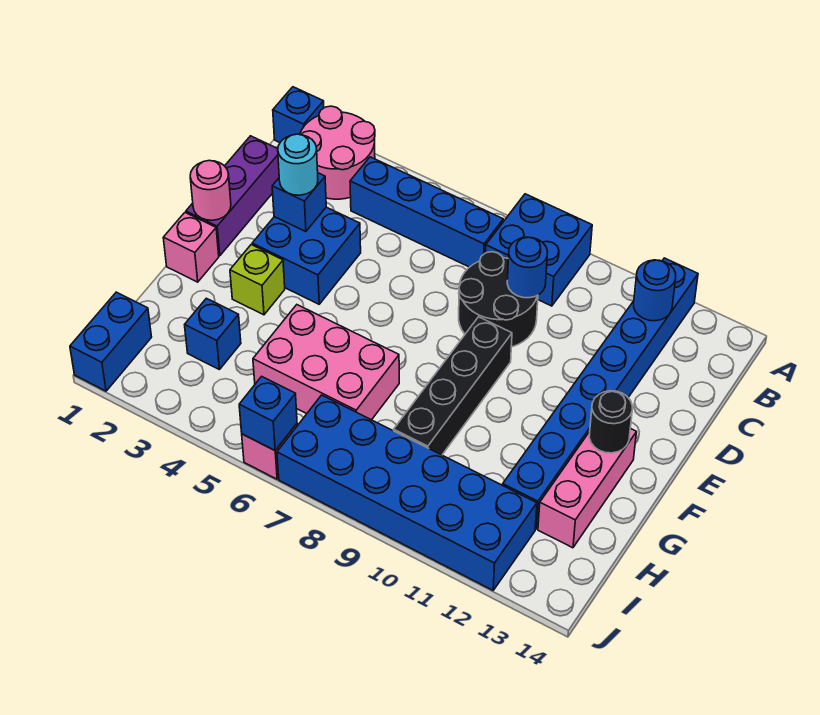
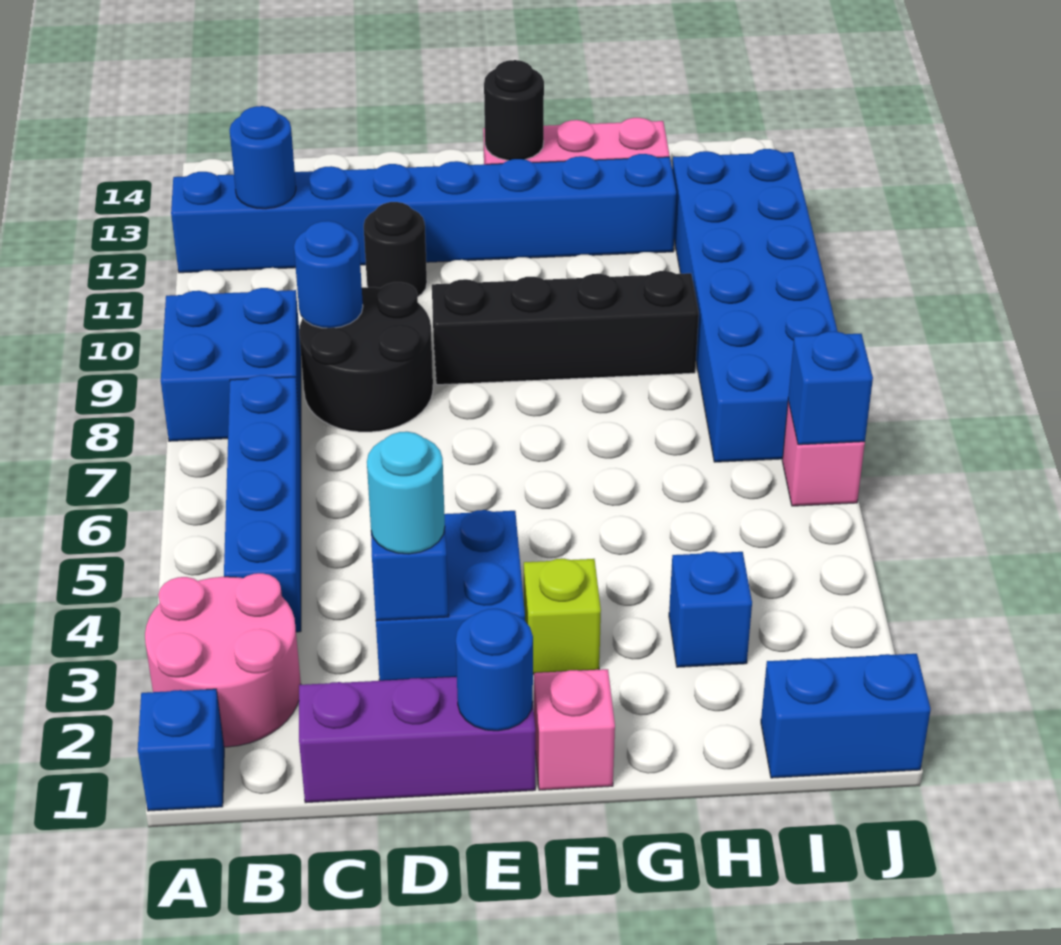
none -> black round brick D11 level 1
pink round brick E1 level 2 -> blue round brick E1 level 2
pink brick G5:H7 level 1 -> none

